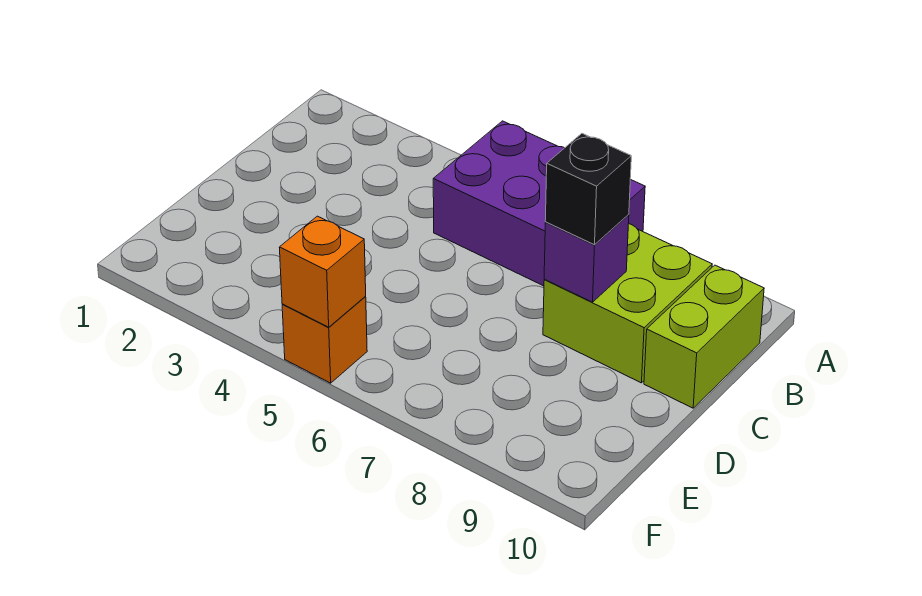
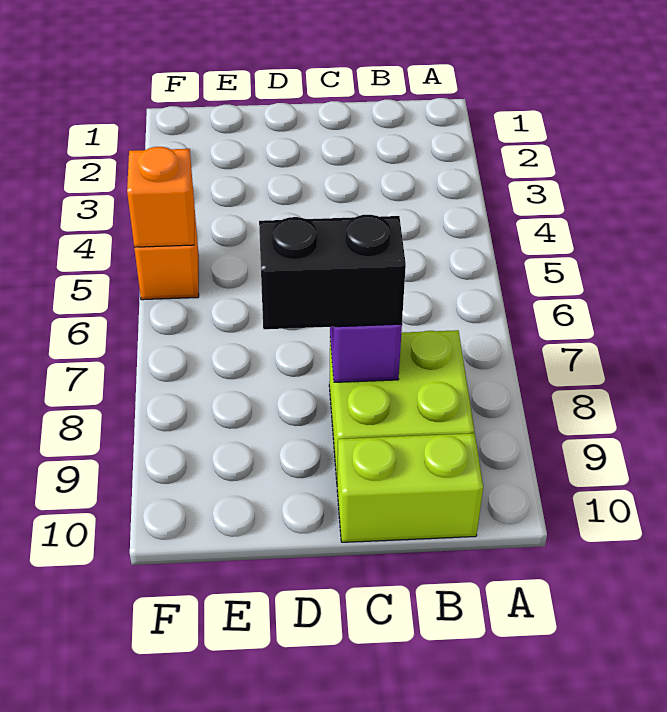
purple brick A5:B7 level 1 -> none
black brick C8 level 3 -> black brick C8:D8 level 3

